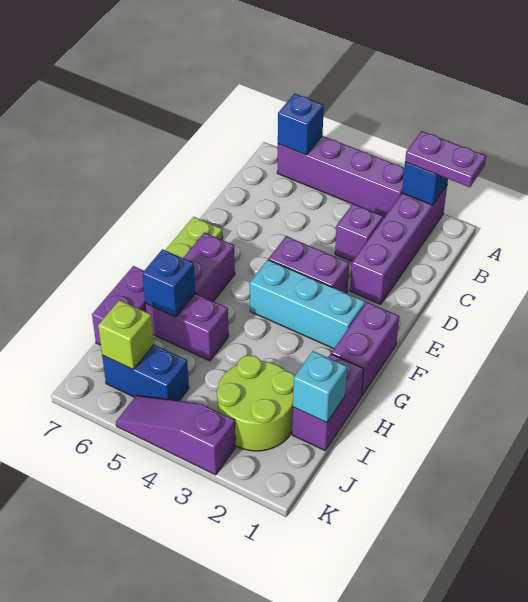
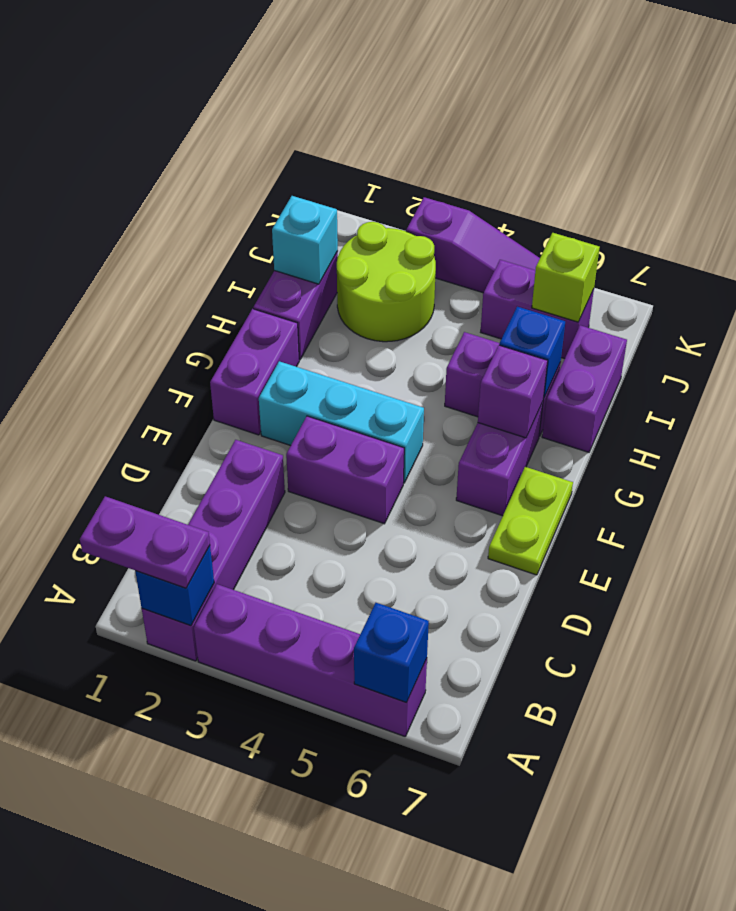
purple brick C3 level 1 -> purple brick G6 level 2
blue brick J5:J6 level 1 -> purple brick J5:J6 level 1

